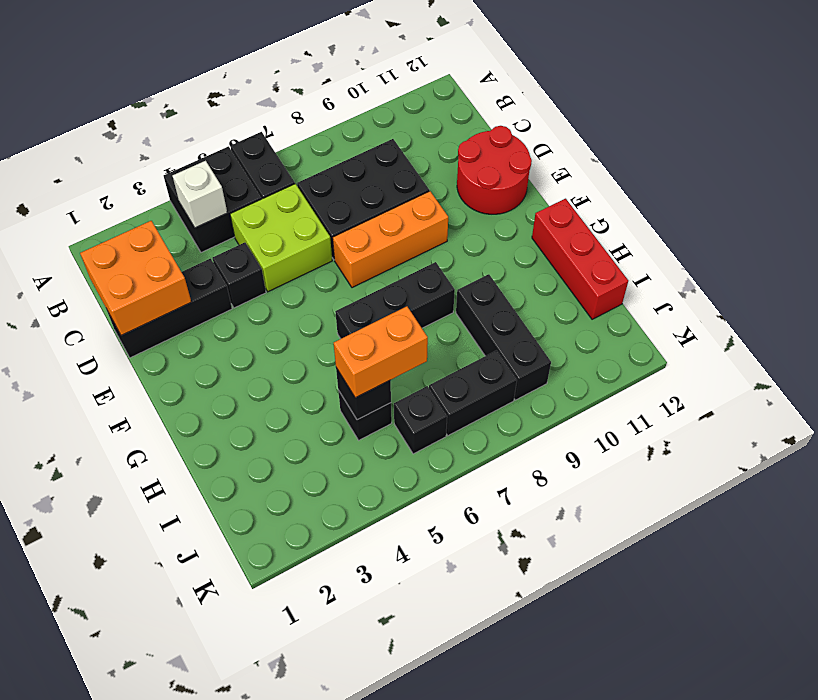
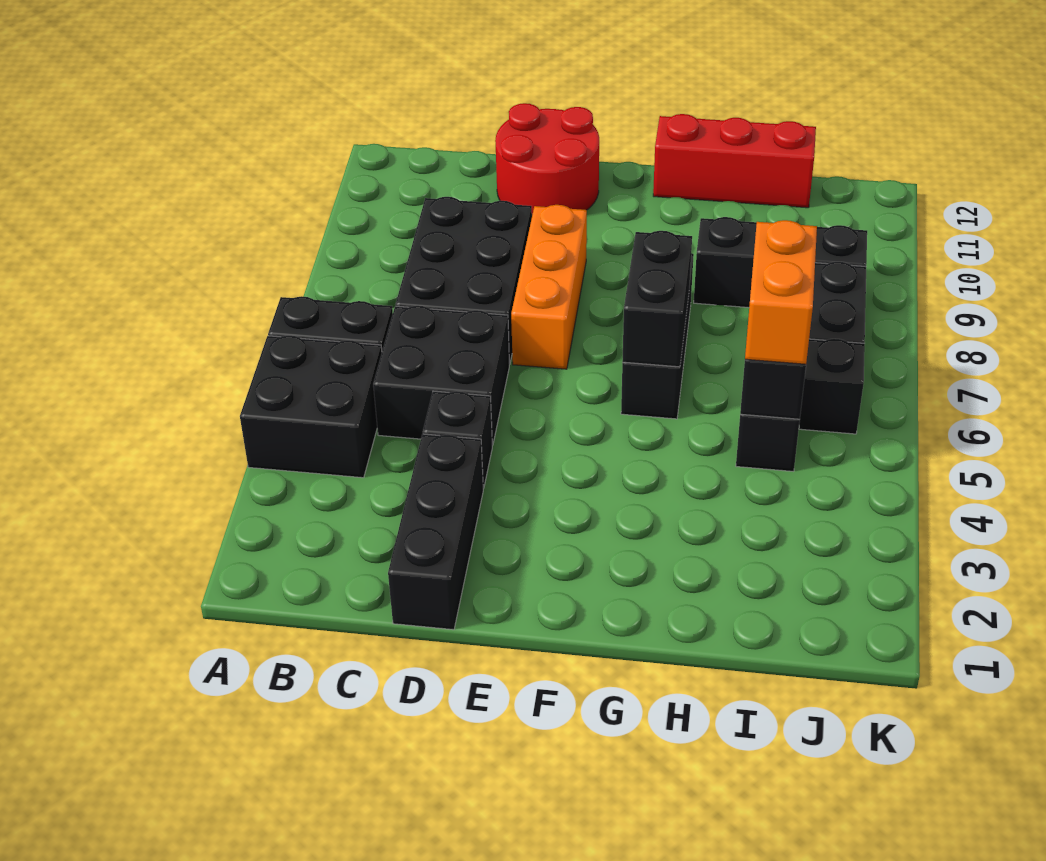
white brick B4 level 2 -> none
orange brick C1:D2 level 2 -> none
lime brick C5:D6 level 1 -> black brick C5:D6 level 1
none -> black brick G6:G7 level 2

